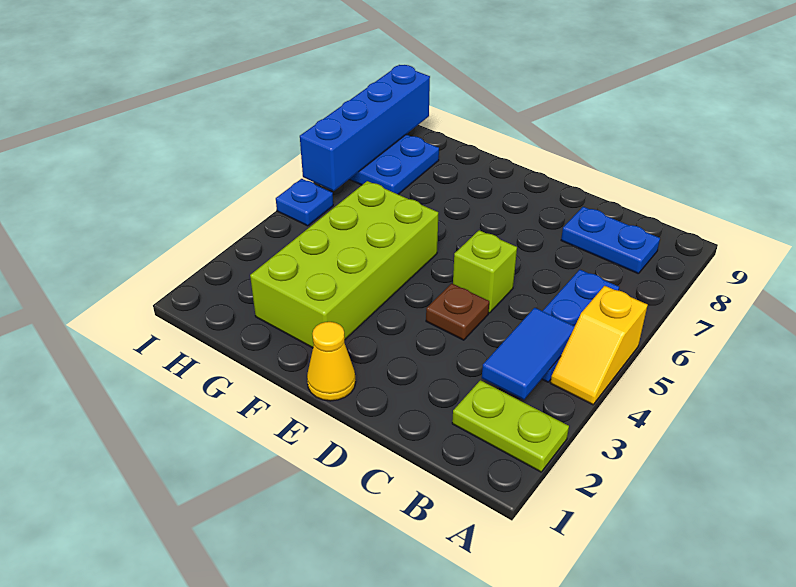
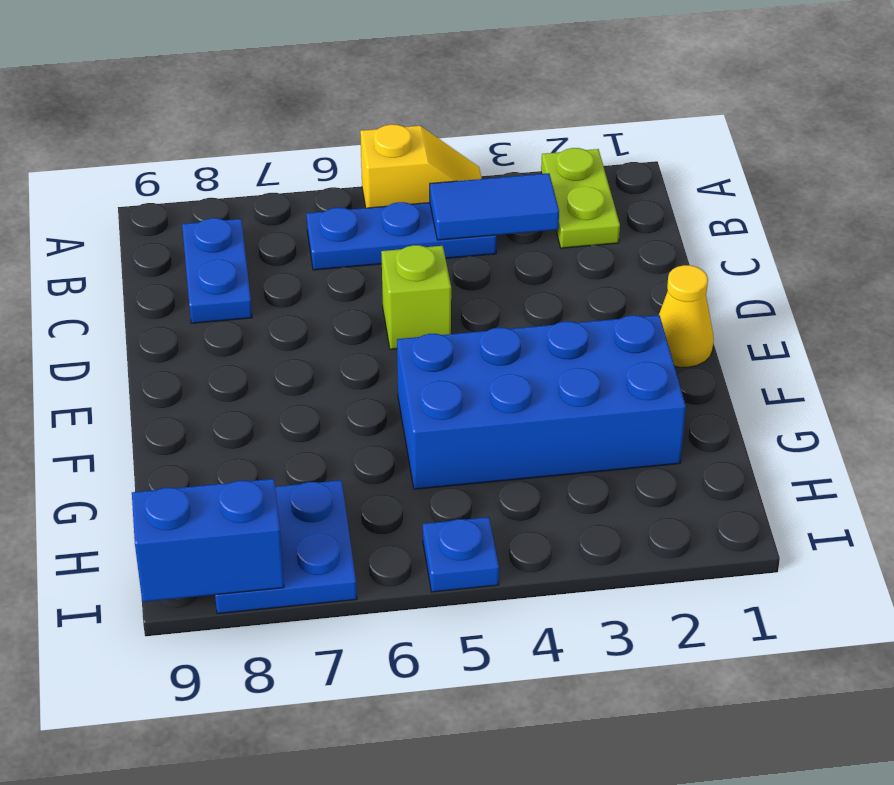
brown plate D4 level 1 -> none
lime brick F2:G5 level 1 -> blue brick F2:G5 level 1
blue brick I6:I9 level 2 -> blue brick I8:I9 level 2

